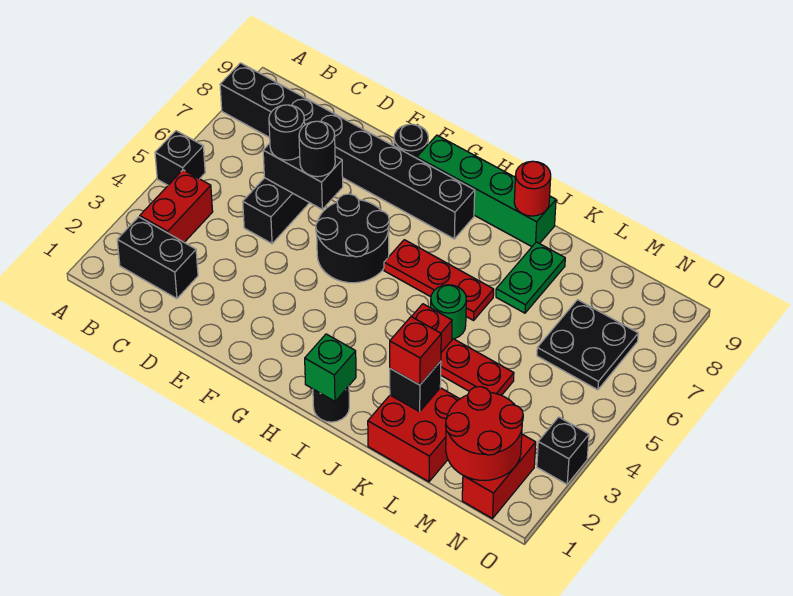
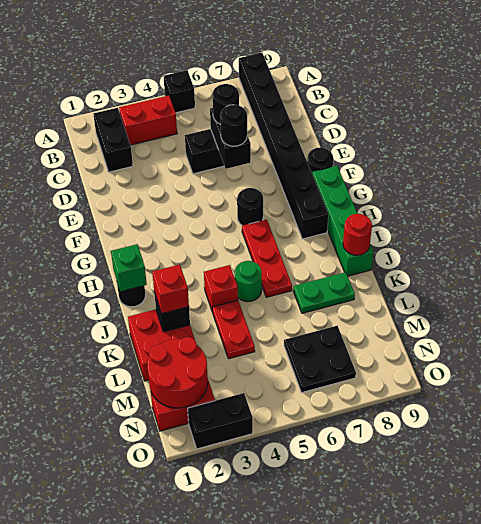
black round brick F5:G6 level 1 -> black round brick G6 level 1
black brick O3 level 1 -> black brick O2:O3 level 1

